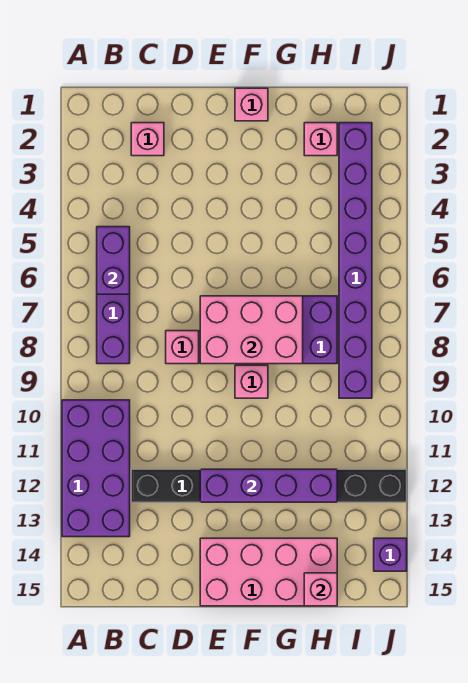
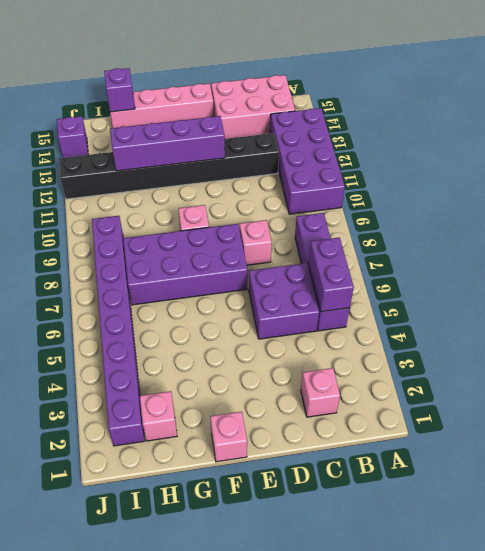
none -> purple brick C5:D6 level 1
pink brick E7:G8 level 2 -> pink brick B14:D15 level 1
pink brick E14:H15 level 1 -> pink brick E15:H15 level 1
pink brick H15 level 2 -> purple brick H15 level 2

